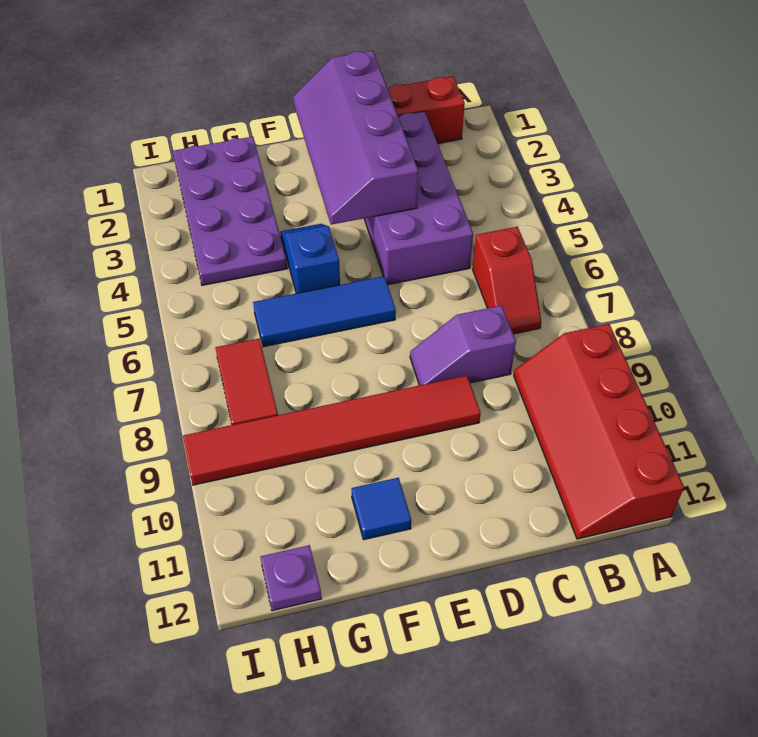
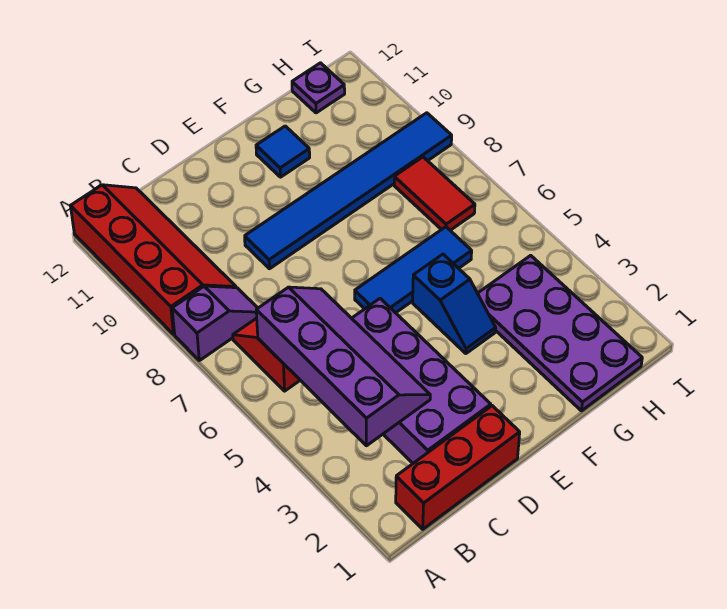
purple slope C8:D8 level 1 top C -> purple slope A8:B8 level 1 top A
purple slope D1:E4 level 2 top D -> purple slope B3:C6 level 2 top B
red tile D9:I9 level 1 -> blue tile D9:I9 level 1

